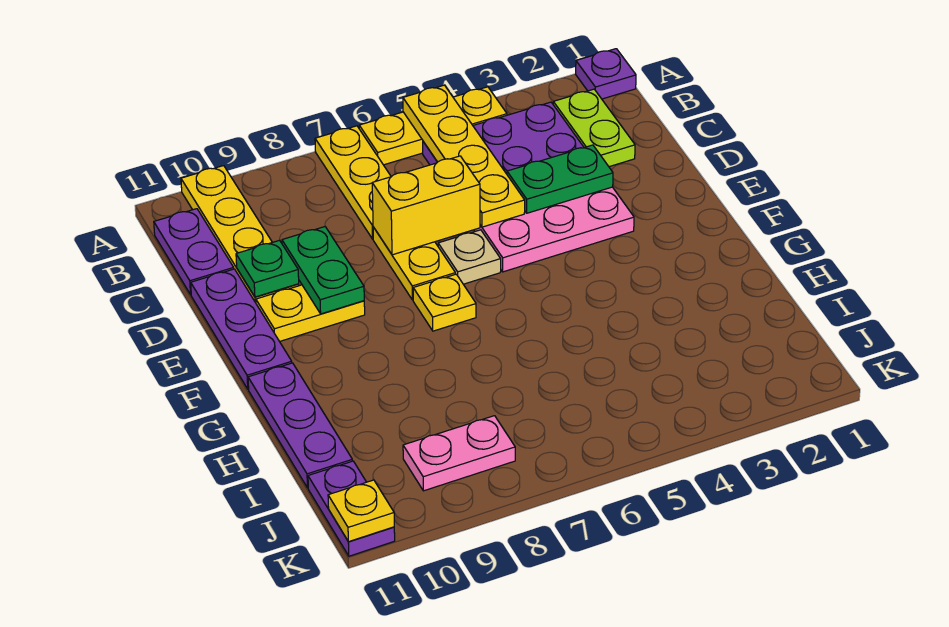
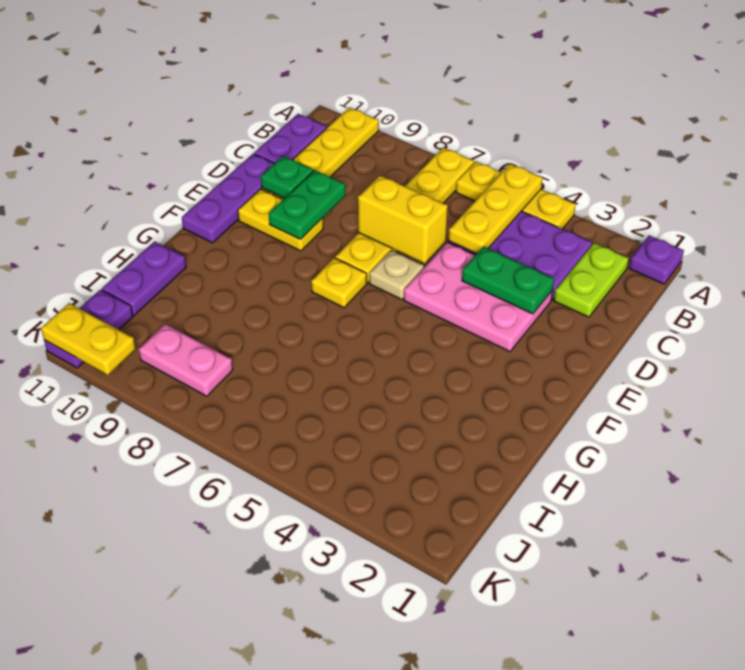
yellow plate A5:D5 level 2 -> yellow plate A5:C5 level 2
purple plate G11:I11 level 1 -> purple plate H11:I11 level 1
yellow plate K11 level 2 -> yellow plate K10:K11 level 2

